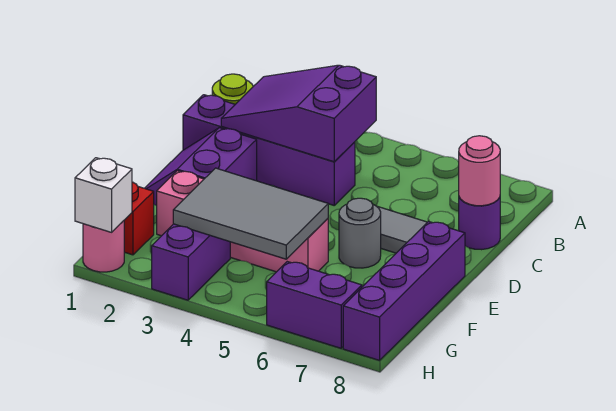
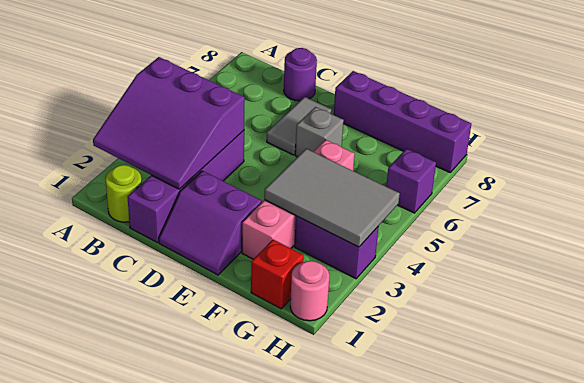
purple slope B2:C4 level 2 top 4 -> purple slope A2:C4 level 2 top 4
pink round brick C8 level 2 -> none
grey round brick E6 level 1 -> grey brick E6 level 1
grey tile F3:G5 level 2 -> grey tile F3:H4 level 2
white brick H1 level 2 -> none
purple brick H6:H7 level 1 -> purple brick H6 level 1

